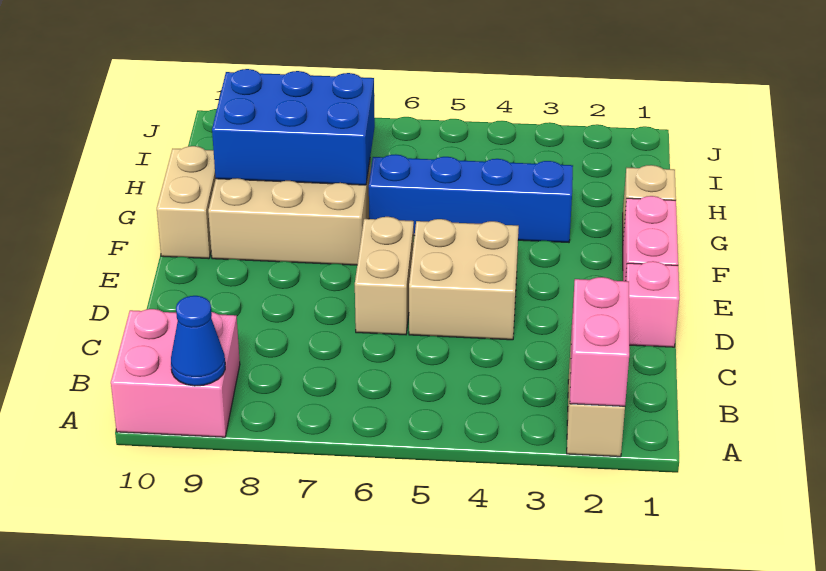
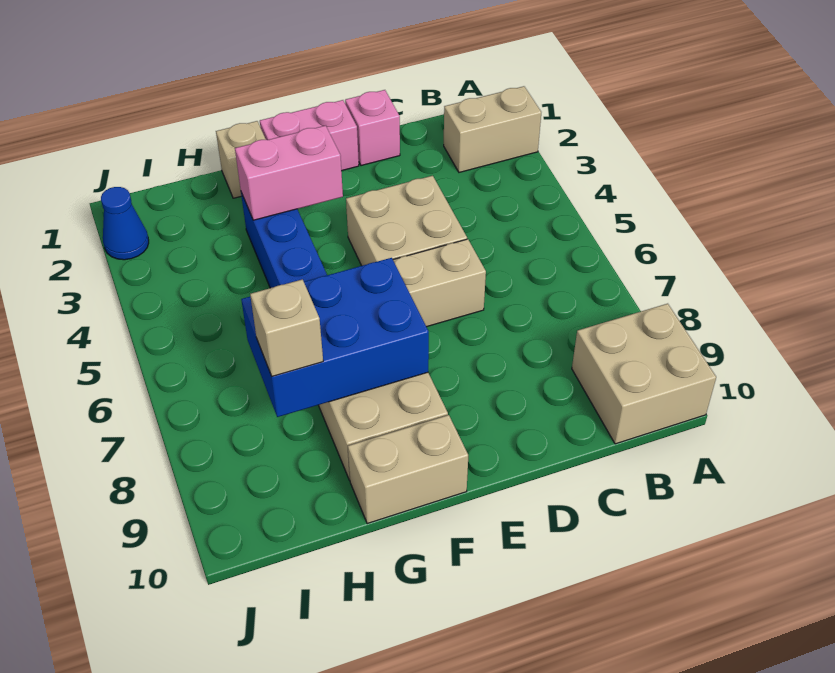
pink brick A2:B2 level 2 -> pink brick F3:G3 level 2
pink brick A9:B10 level 1 -> tan brick A9:B10 level 1
blue cone A9 level 2 -> blue cone J2 level 1
blue brick G7:H9 level 2 -> blue brick F7:H8 level 2
none -> tan brick H8 level 3

